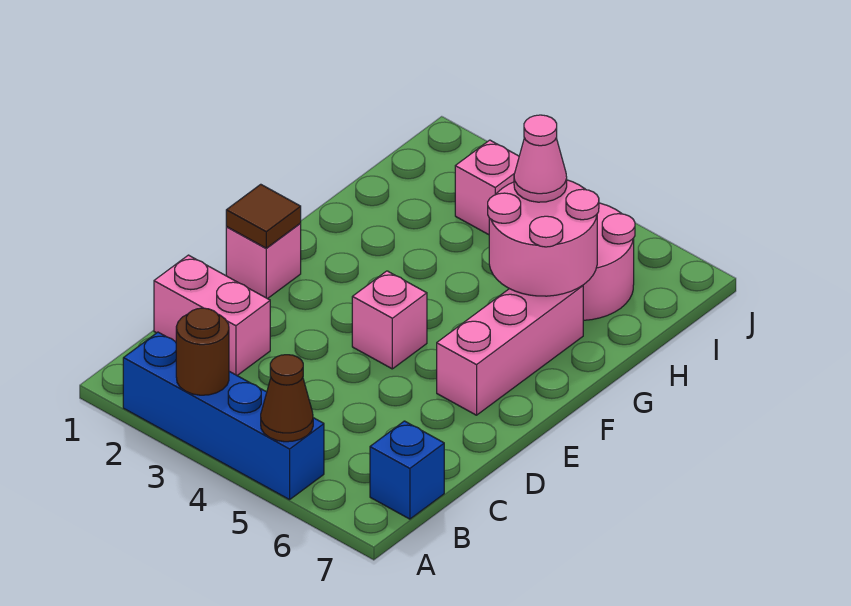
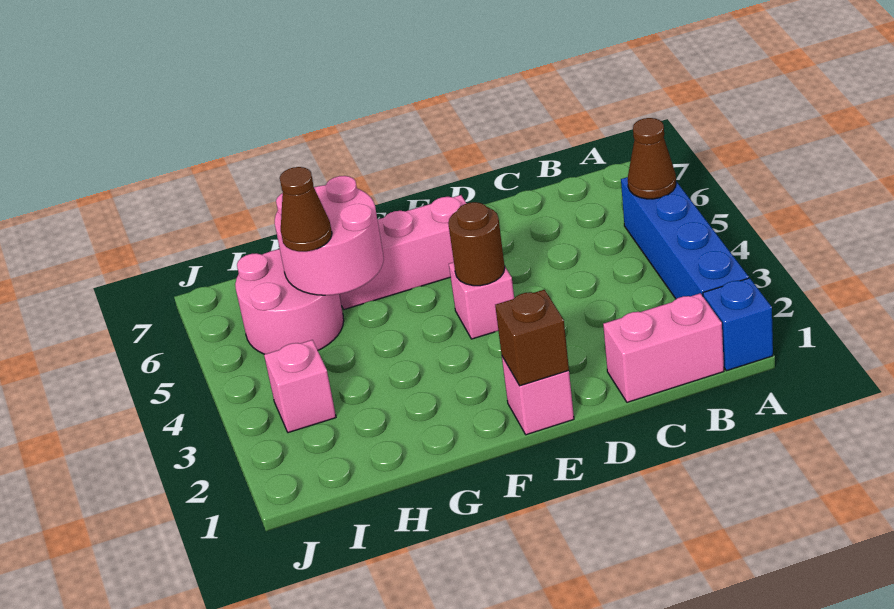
brown round brick A3 level 2 -> brown round brick E4 level 2
blue brick B7 level 1 -> blue brick A1 level 1
pink brick C1:C2 level 1 -> pink brick B1:C1 level 1
brown tile E1 level 2 -> brown brick E1 level 2
pink cone H5 level 3 -> brown cone H5 level 3

